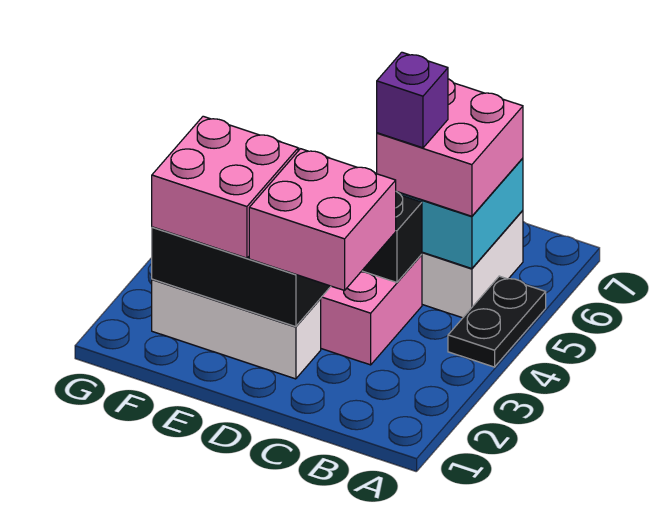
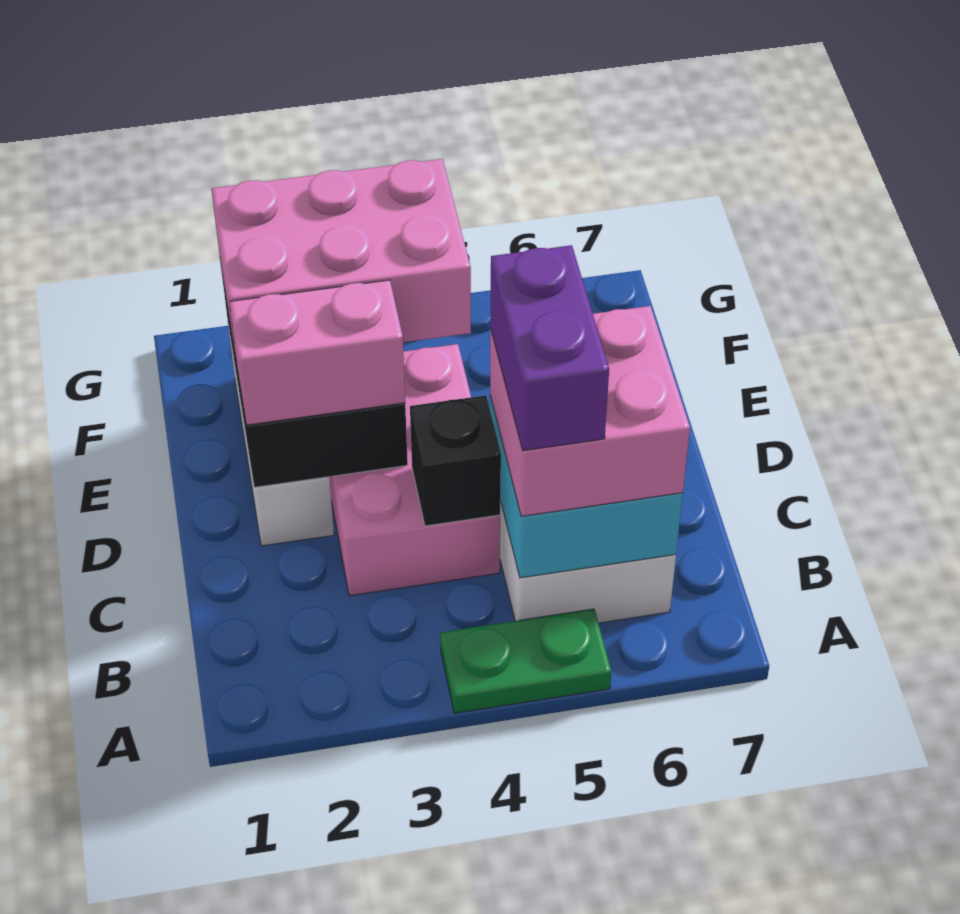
black plate A4:A5 level 1 -> green plate A4:A5 level 1
pink brick C2:D3 level 3 -> pink brick D2:D3 level 3
purple brick C5 level 4 -> purple brick B5:C5 level 4
pink brick E2:F3 level 3 -> pink brick E2:F4 level 3

